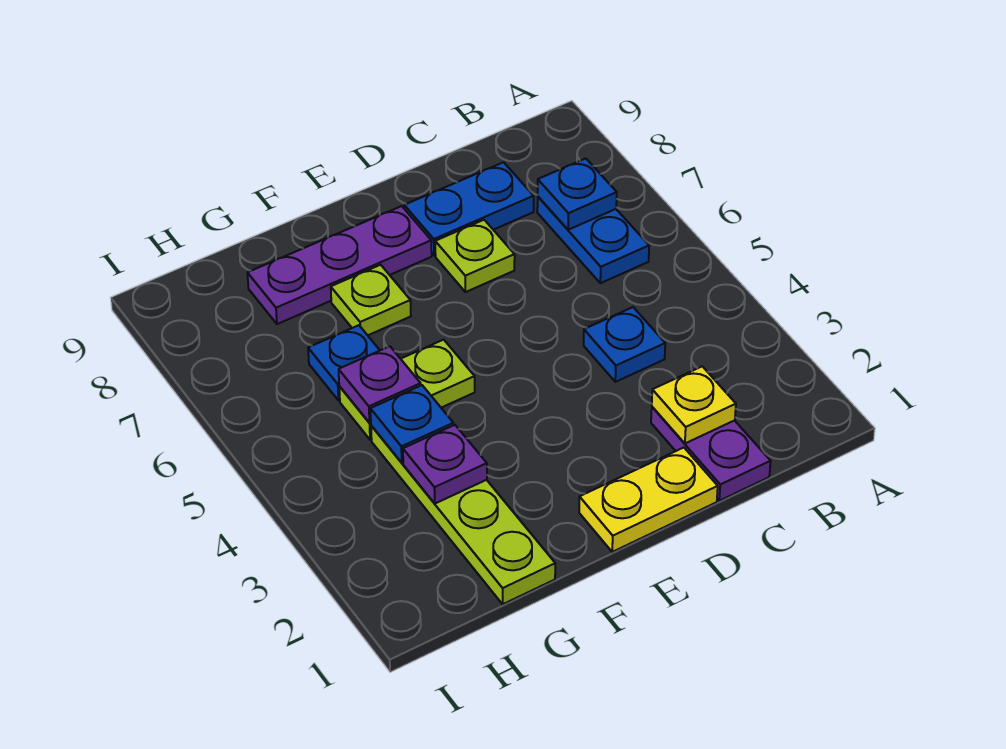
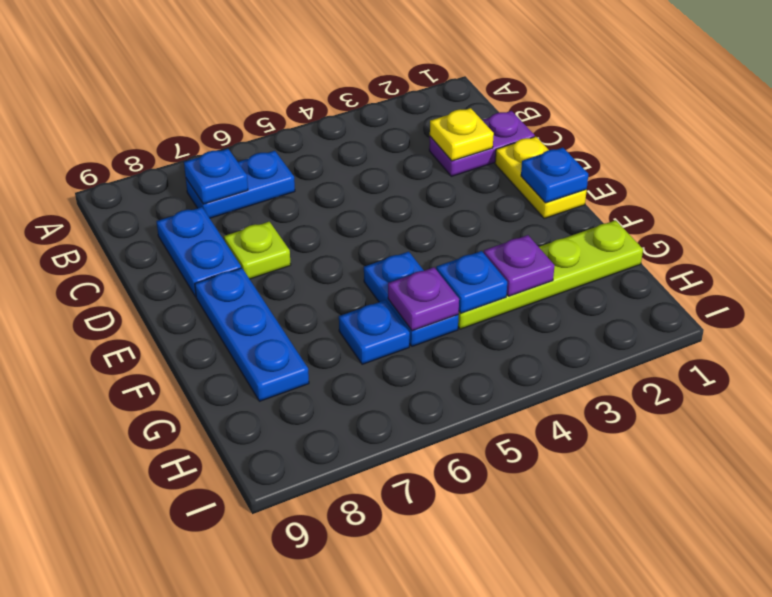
blue plate C4 level 1 -> blue plate E1 level 2
purple plate E8:G8 level 1 -> blue plate E8:G8 level 1
lime plate F5:G5 level 1 -> blue plate F5:G5 level 1
lime plate F7 level 1 -> none

